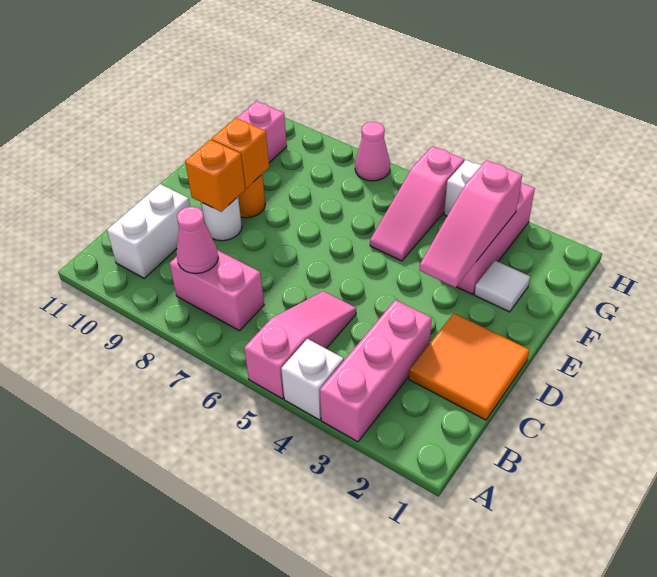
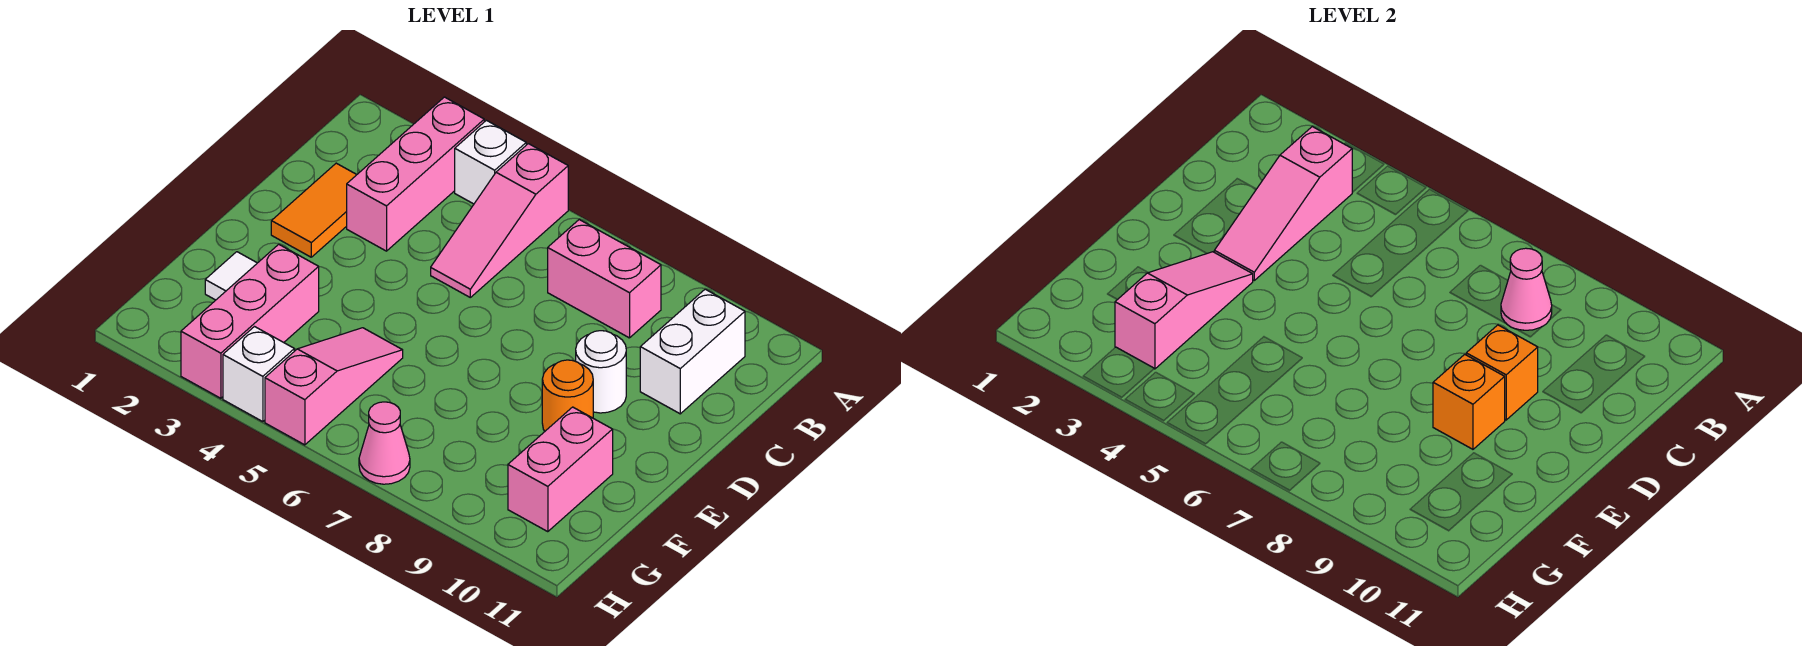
none -> pink slope B3:D3 level 2 top B
orange tile C1:D2 level 1 -> orange tile C2:D2 level 1

